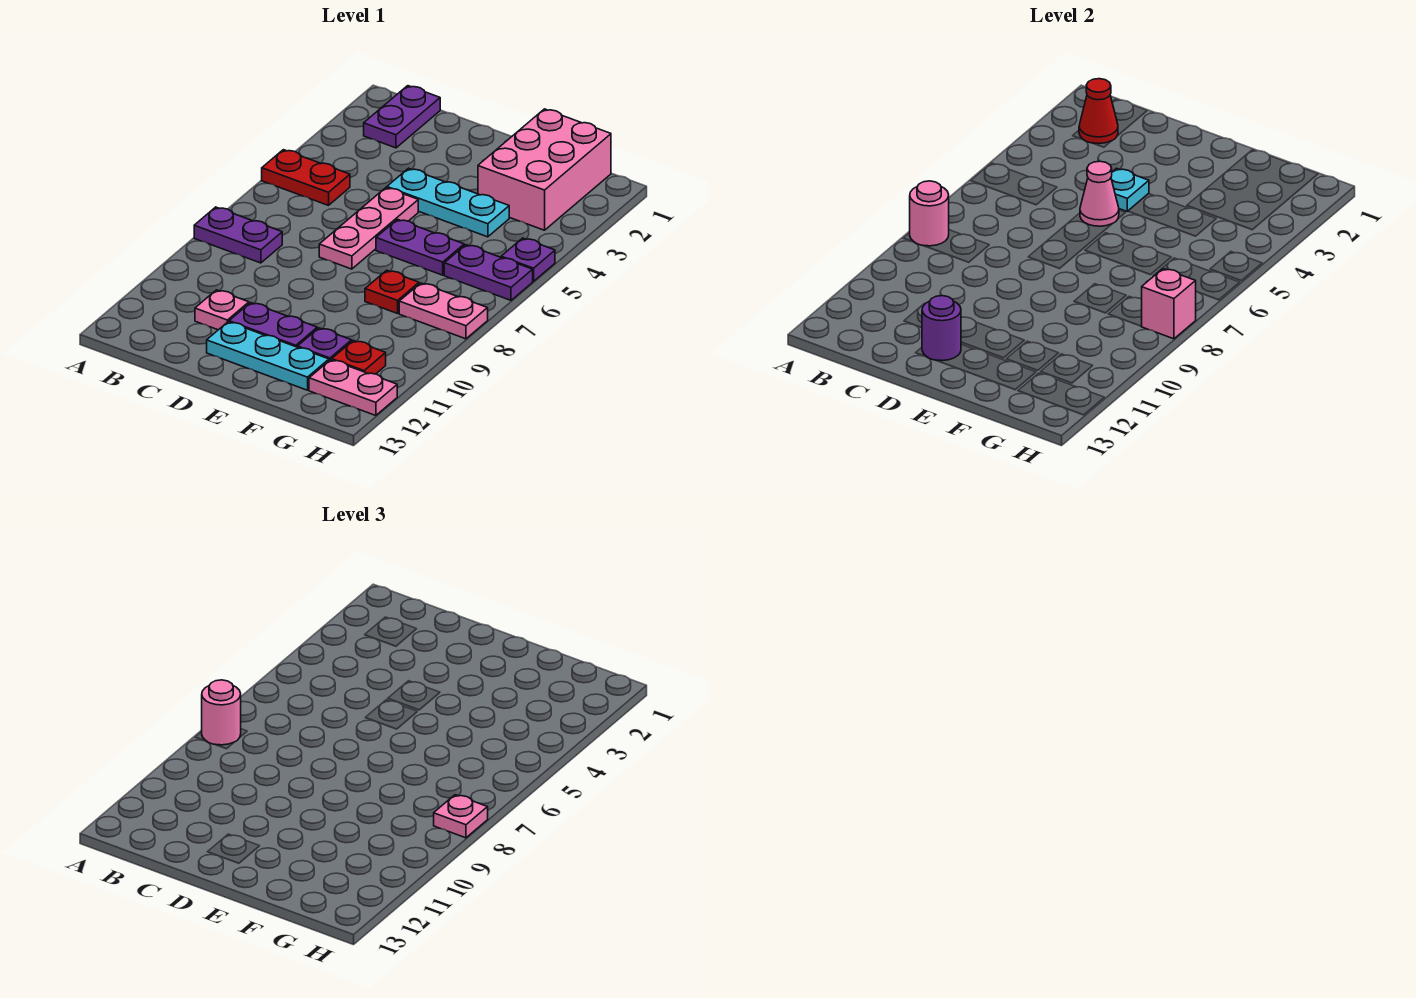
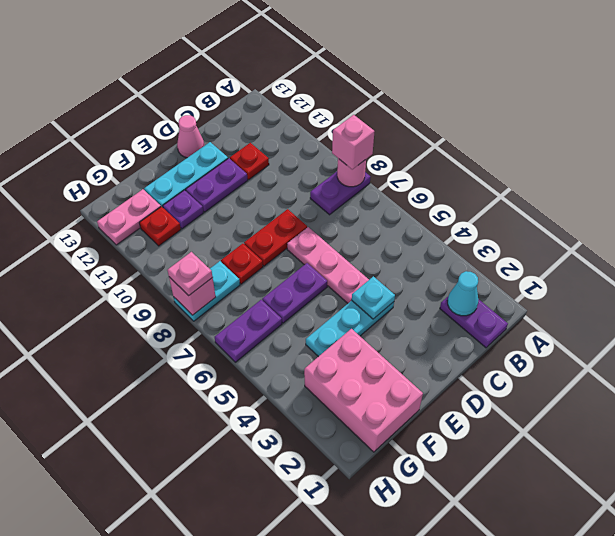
red plate A5:B5 level 1 -> red plate D8:E8 level 1
pink round brick A8 level 3 -> pink brick A8 level 3
red cone B2 level 2 -> cyan cone B2 level 2
pink plate C11 level 1 -> red plate C11 level 1
pink cone D5 level 2 -> pink cone D13 level 1
purple round brick D12 level 2 -> none
pink plate G8:H8 level 1 -> cyan plate G8:H8 level 1
purple plate H5 level 1 -> none

